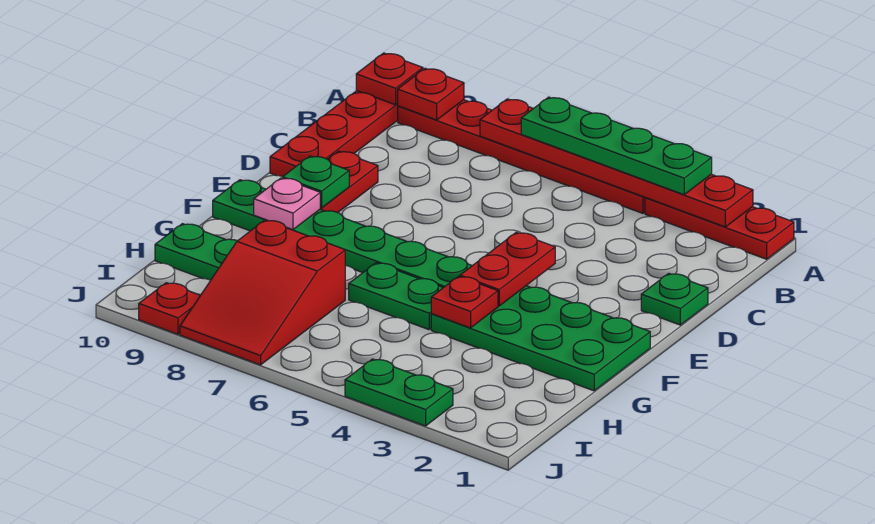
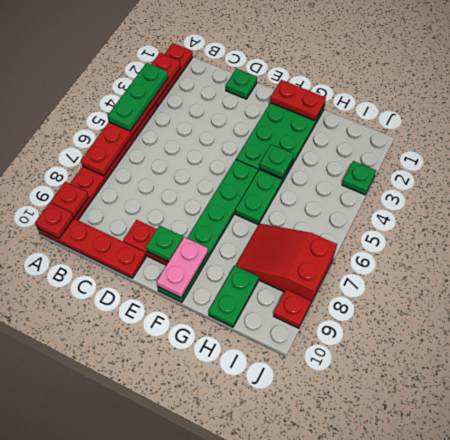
green plate A3:A6 level 3 -> green plate A3:A5 level 3
red plate E4:F4 level 2 -> red plate F1:G1 level 2
pink plate F9 level 2 -> pink plate F9:F10 level 2
red plate G4 level 2 -> green plate G4 level 2
red slope H7:J8 level 1 top H -> red slope H7:J8 level 1 top J
green plate J3:J4 level 1 -> green plate J3 level 1

